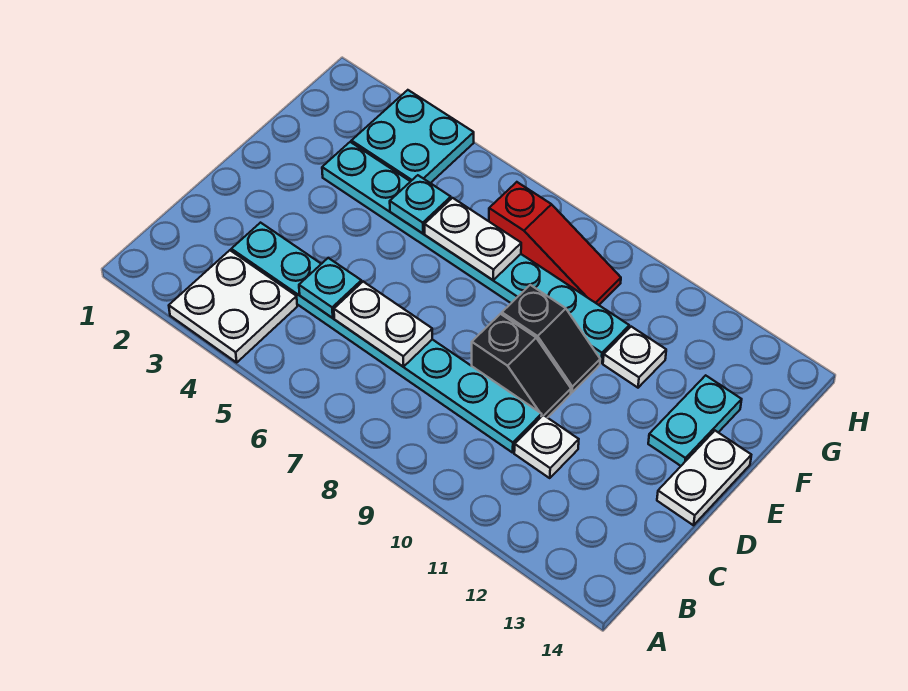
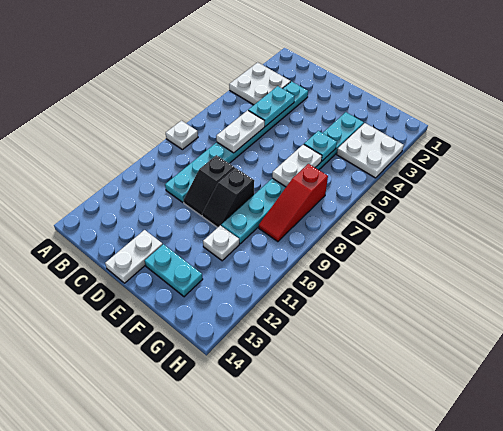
cyan plate C5 level 2 -> cyan plate C4:C5 level 2
white plate C11 level 1 -> white plate A8 level 1
white plate D14:E14 level 1 -> white plate D13:D14 level 1
cyan plate G3:H4 level 1 -> white plate G3:H4 level 1

